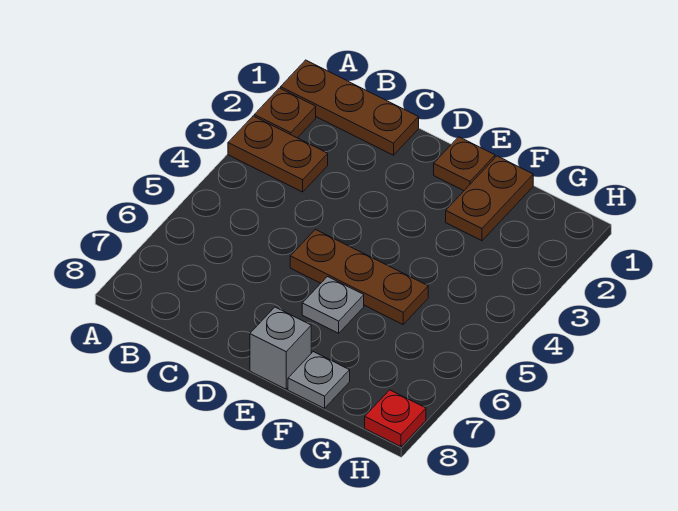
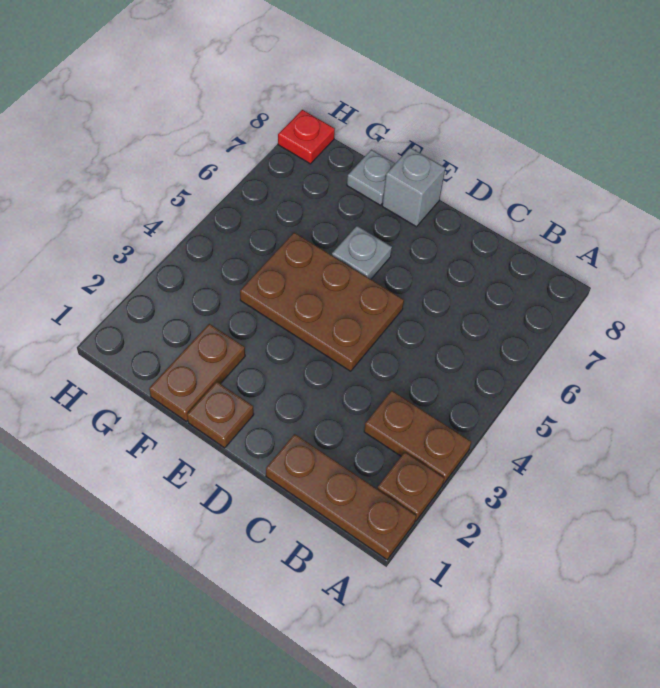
brown plate D5:F5 level 1 -> brown plate D4:F5 level 1

